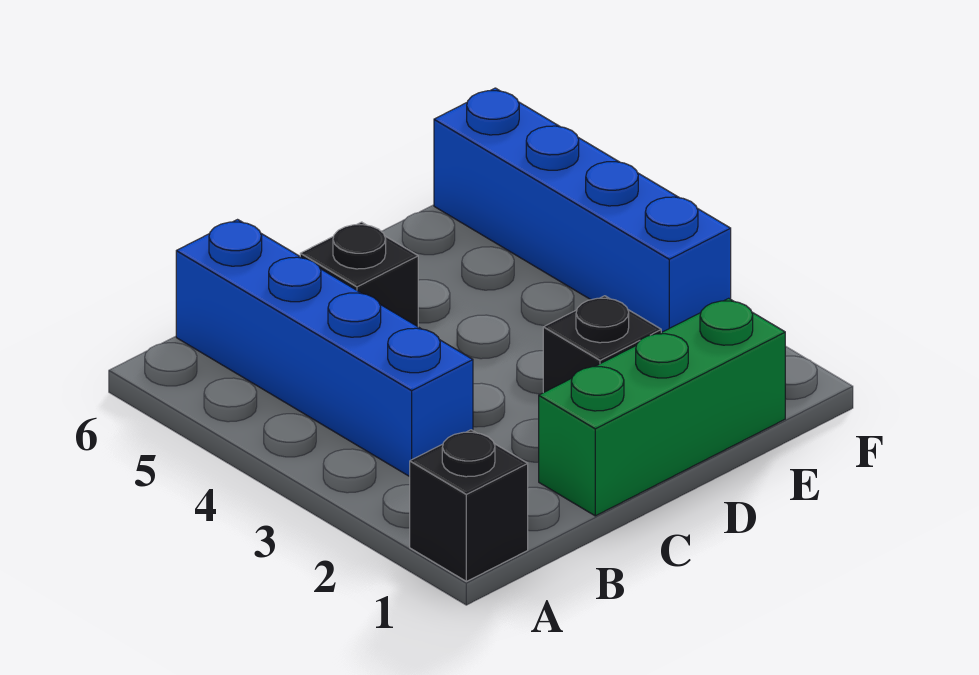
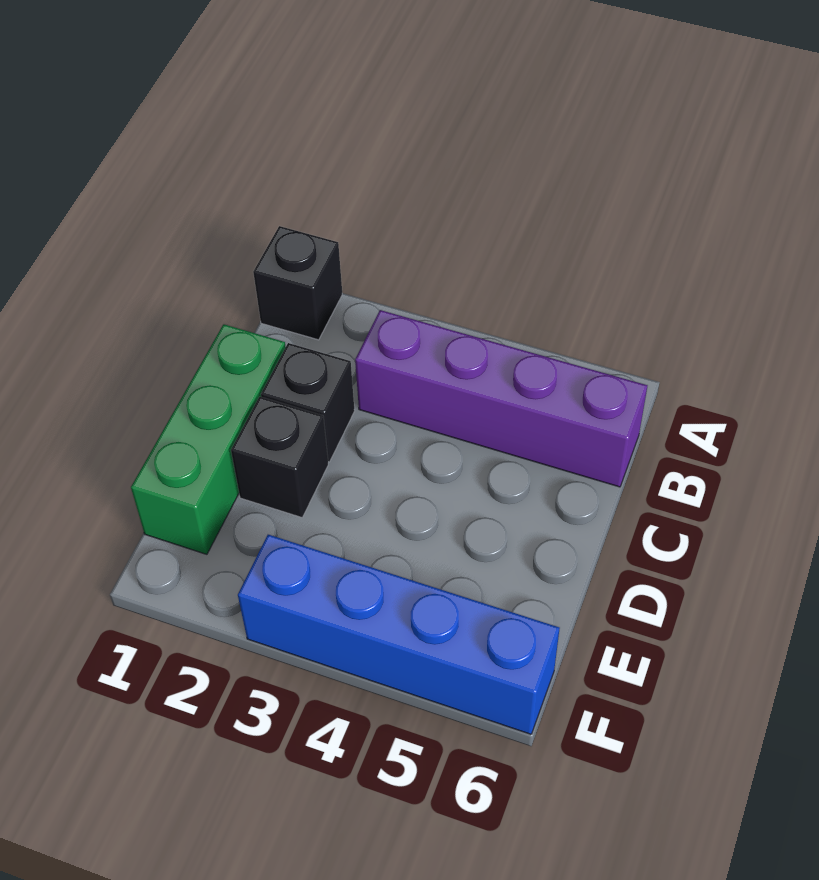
blue brick B3:B6 level 1 -> purple brick B3:B6 level 1
black brick C5 level 1 -> black brick C2 level 1

